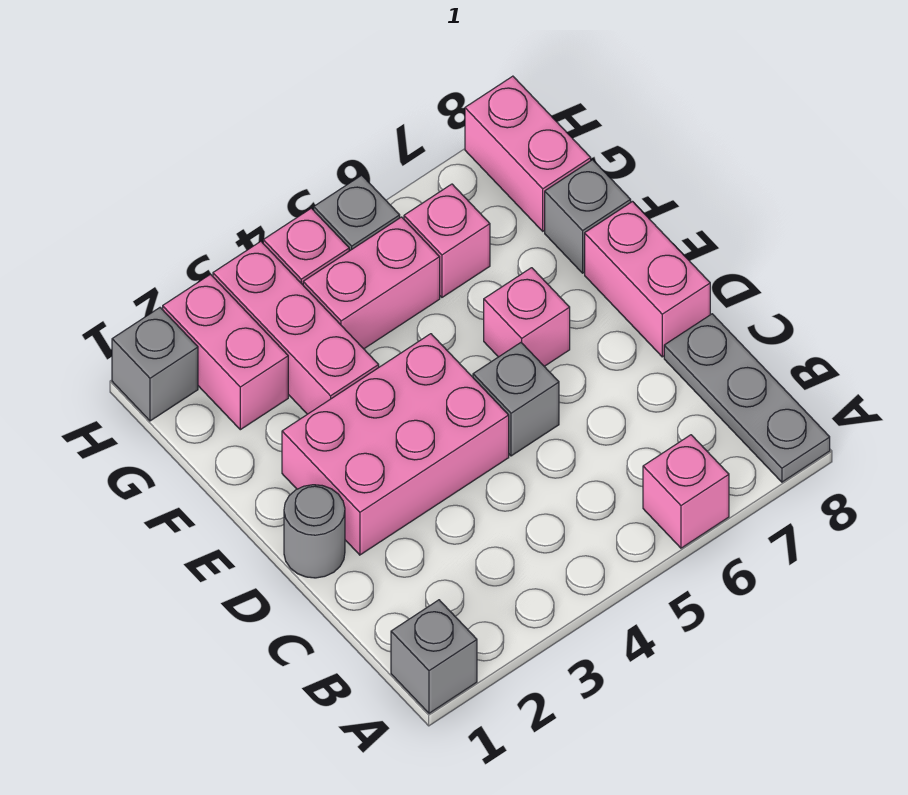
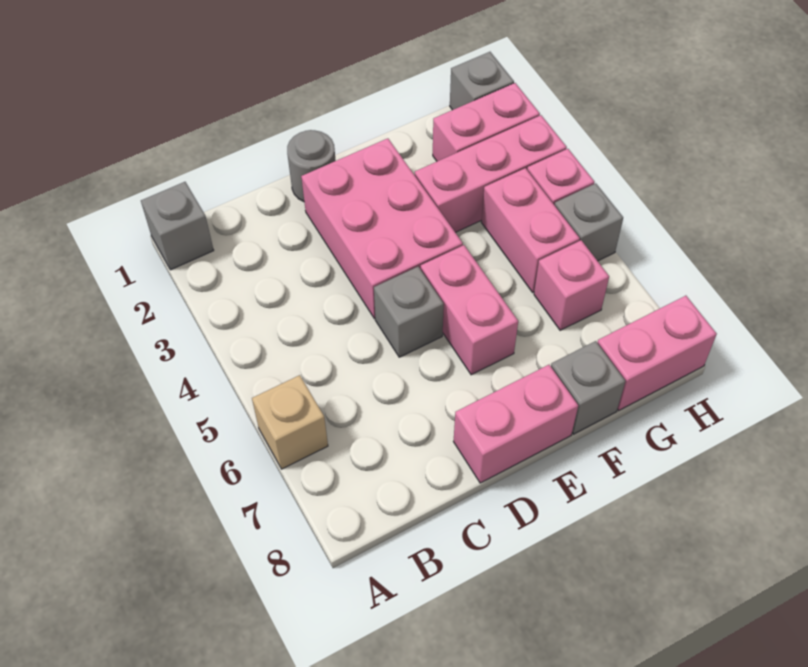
pink brick A6 level 1 -> tan brick A6 level 1
grey plate A8:C8 level 1 -> none
pink brick E6 level 1 -> pink brick E5:E6 level 1

